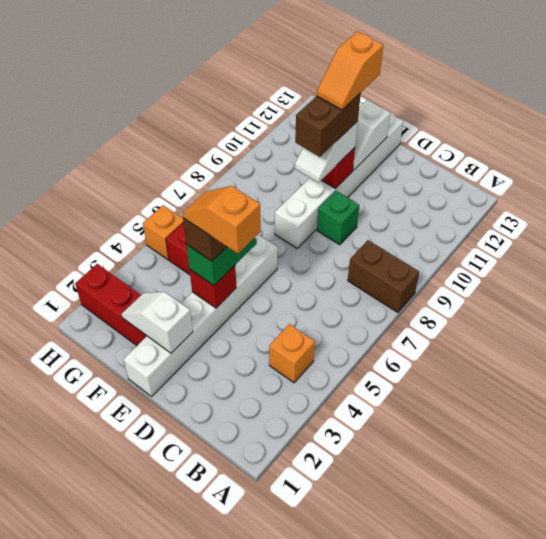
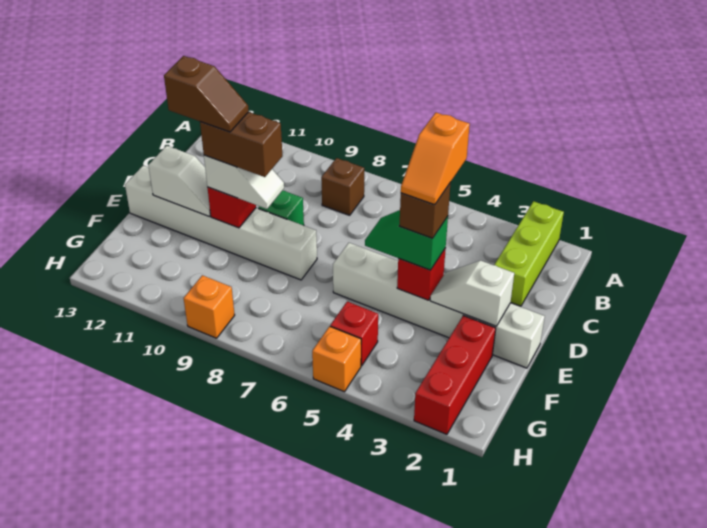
none -> lime brick A2:C2 level 1
brown brick A8:B8 level 1 -> brown brick B8 level 1
orange brick B4 level 1 -> orange brick H9 level 1
white slope E2:F2 level 2 top E -> white slope E2:E3 level 2 top 2
orange slope E10:E11 level 5 top 11 -> brown slope E10:E11 level 5 top 11

